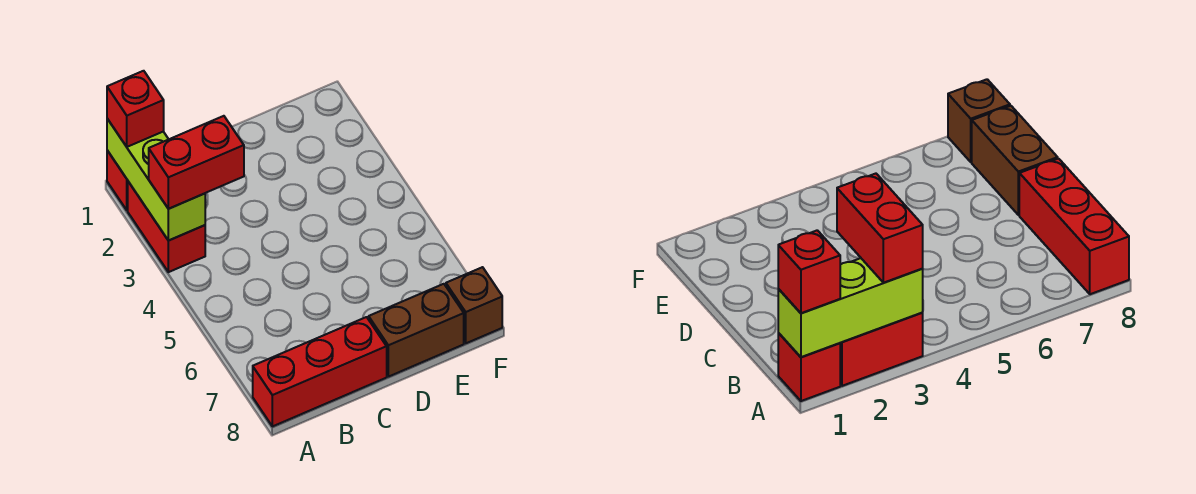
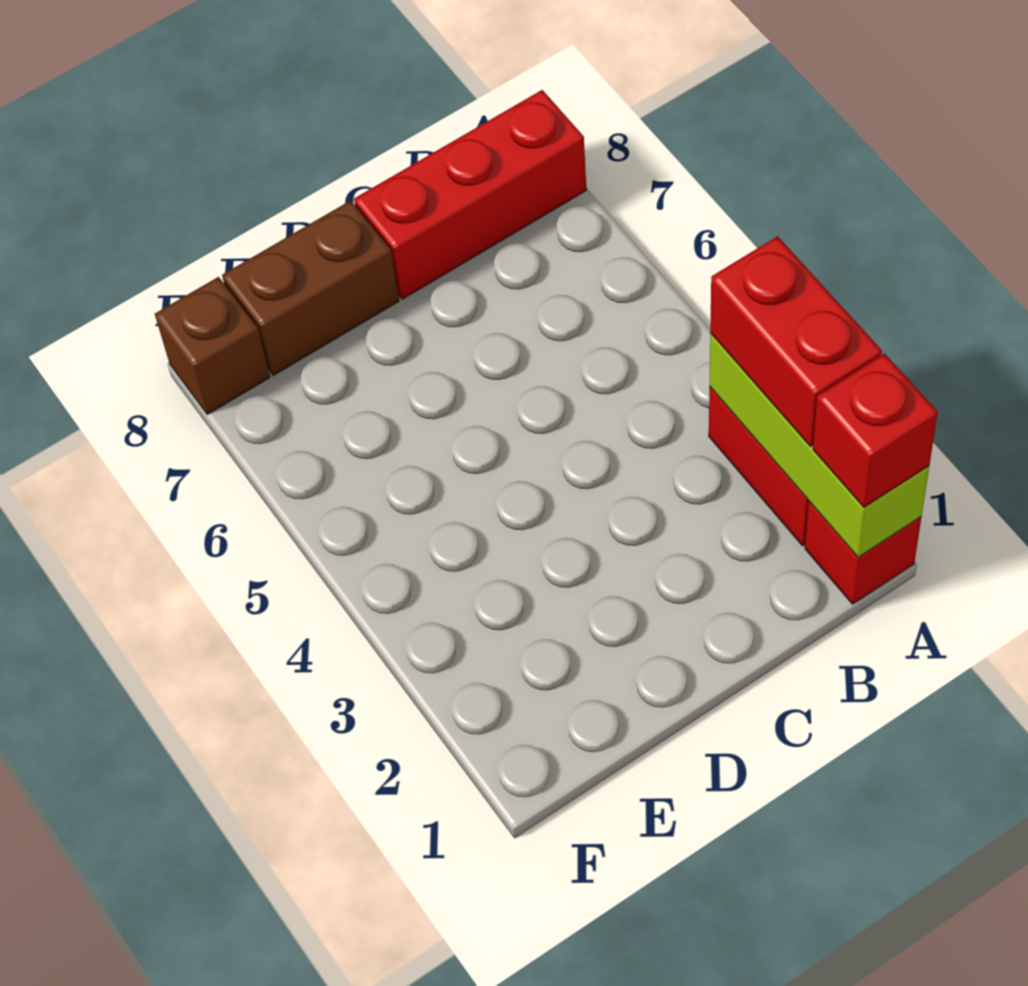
red brick A3:B3 level 3 -> red brick A2:A3 level 3

